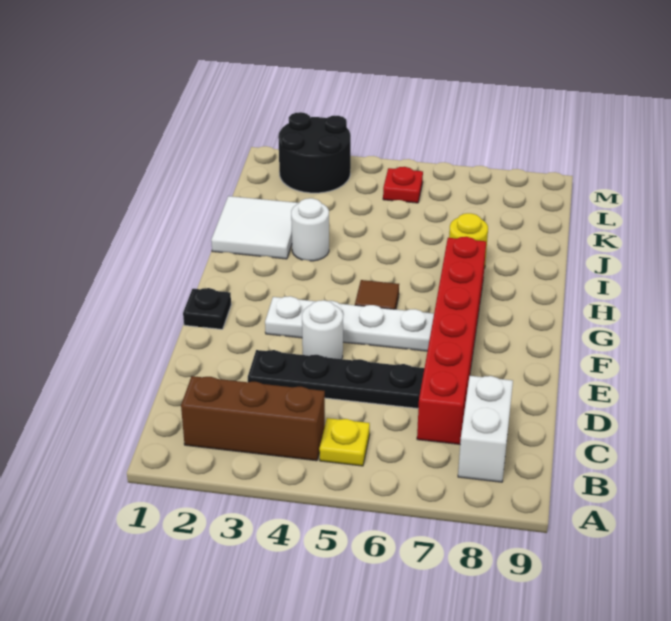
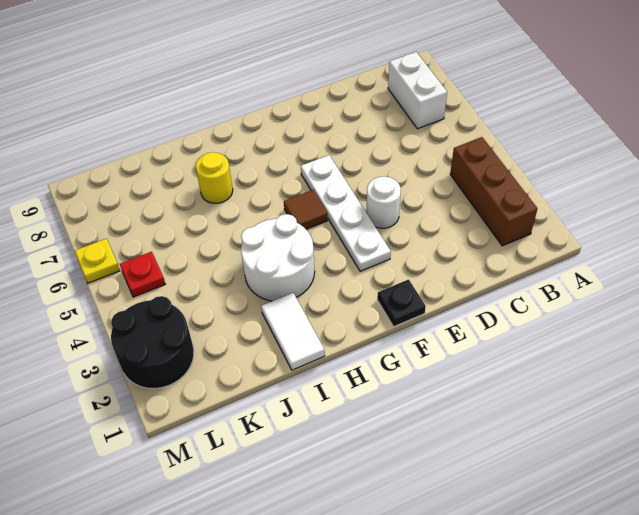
yellow plate B5 level 1 -> yellow plate M6 level 1
white brick B8:C8 level 1 -> white brick B7:B8 level 1
red brick C7:H7 level 1 -> none
black plate D3:D6 level 1 -> none
white tile I1:J2 level 1 -> white tile I1:I2 level 1
white round brick I3 level 1 -> white round brick H3:I4 level 1

